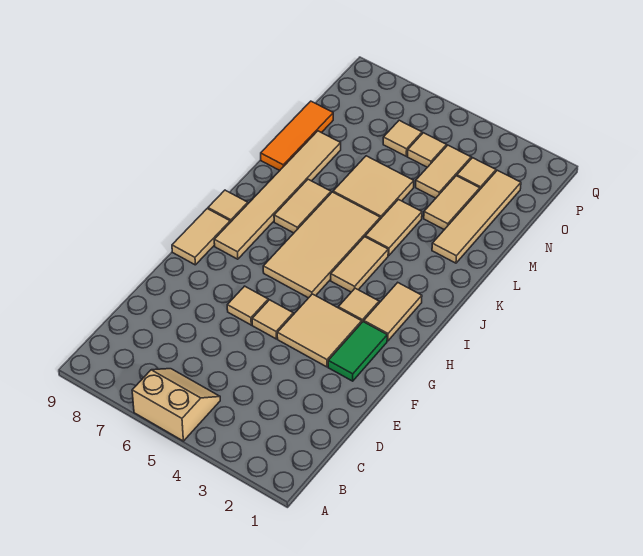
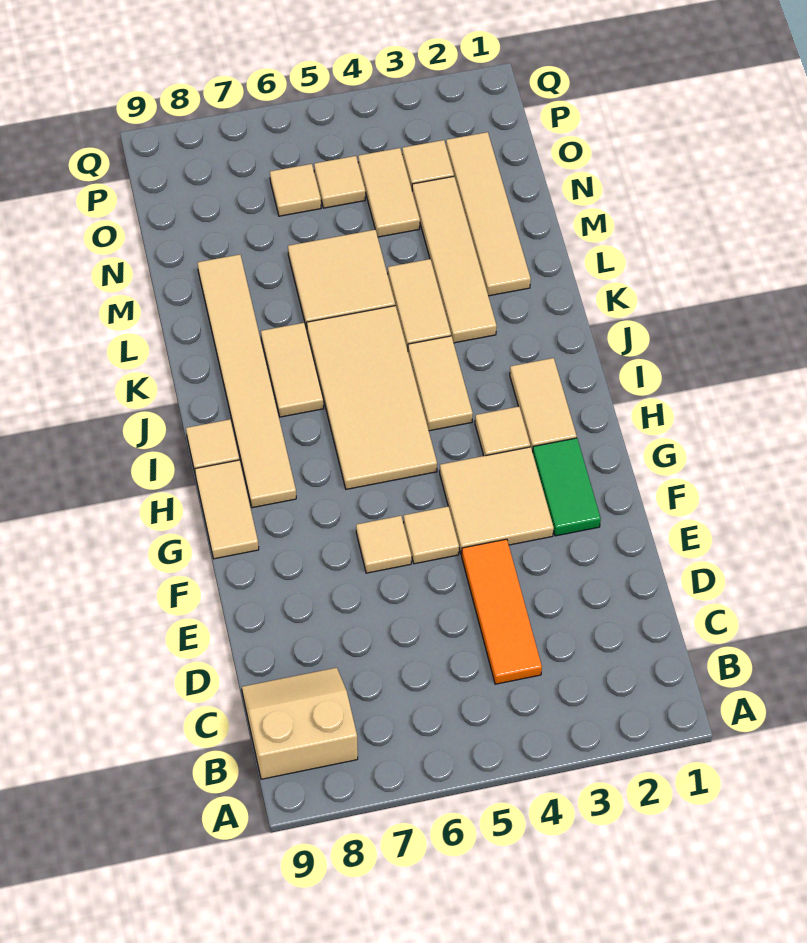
tan slope A5:B6 level 1 top A -> tan slope B8:C9 level 1 top B
orange tile L9:N9 level 1 -> orange tile C4:E4 level 1
tan tile M3:N3 level 1 -> tan tile K3:N3 level 1

